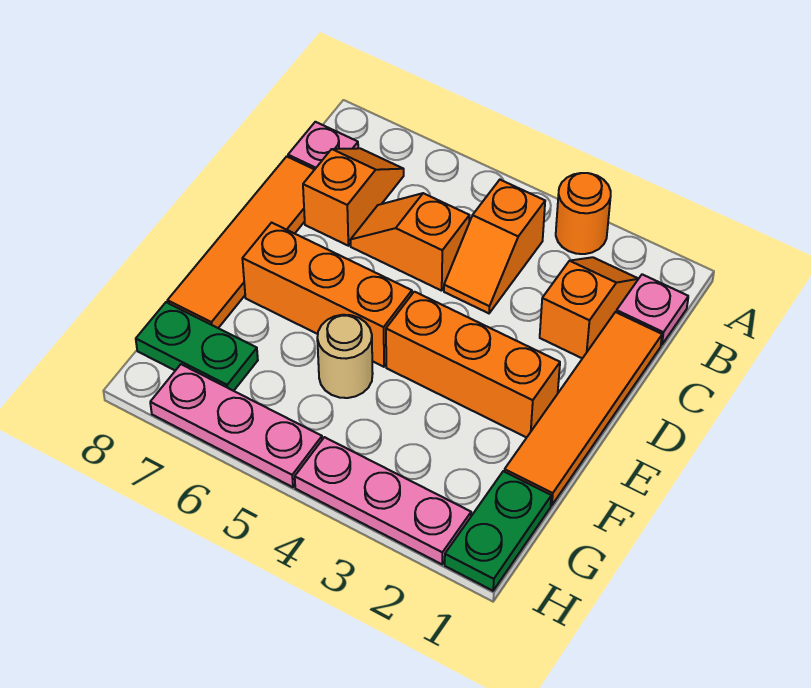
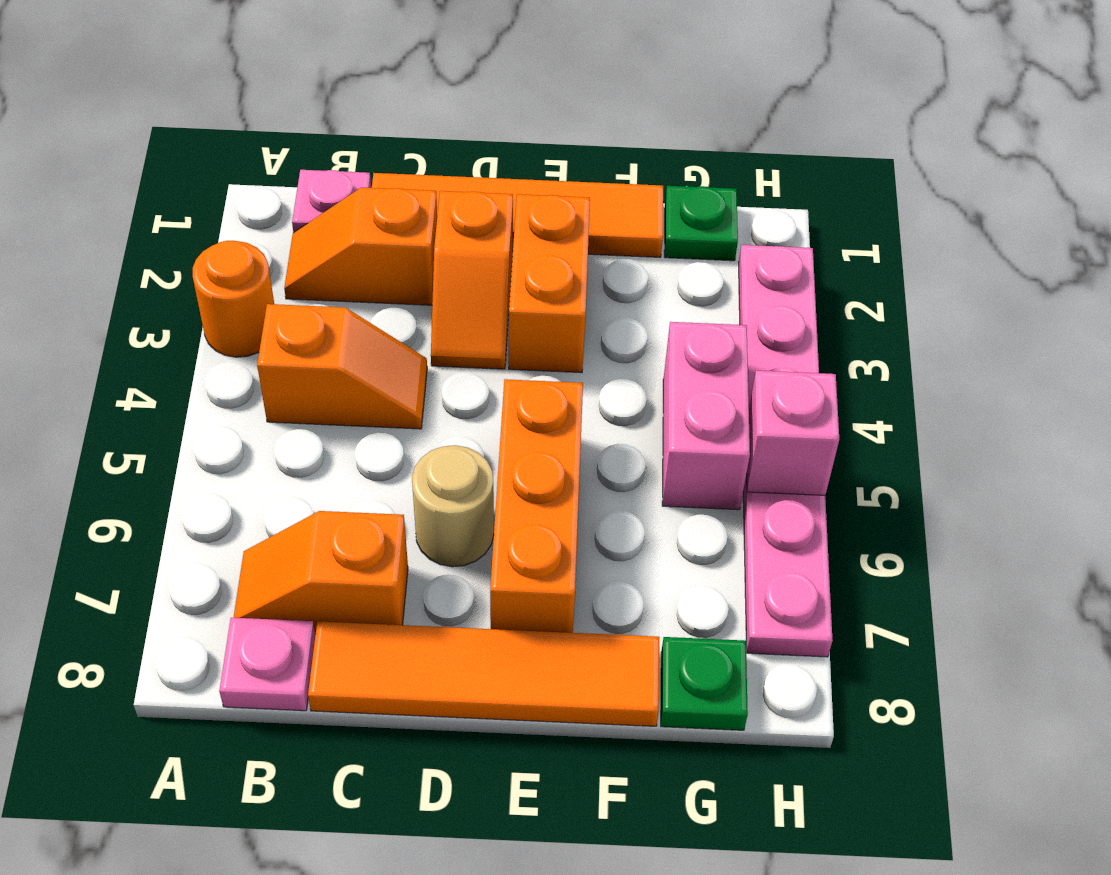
orange slope C5:C6 level 1 top 5 -> orange slope D2:D3 level 1 top 2
orange brick E2:E4 level 1 -> orange brick E2:E3 level 1
tan round brick F5 level 1 -> tan round brick D6 level 1
green plate G1:H1 level 1 -> green plate G1 level 1
none -> pink brick G4:G5 level 1
green plate G7:G8 level 1 -> green plate G8 level 1
none -> pink brick H5 level 2

